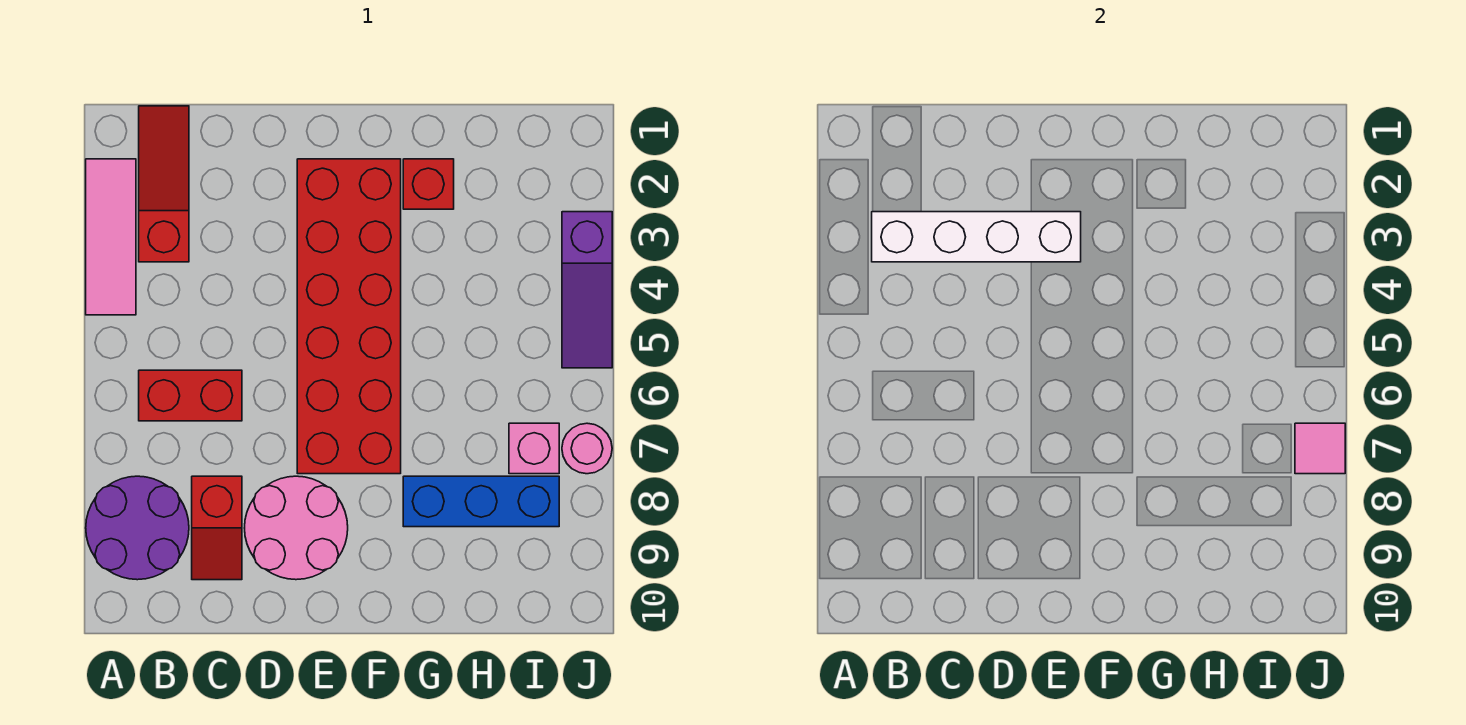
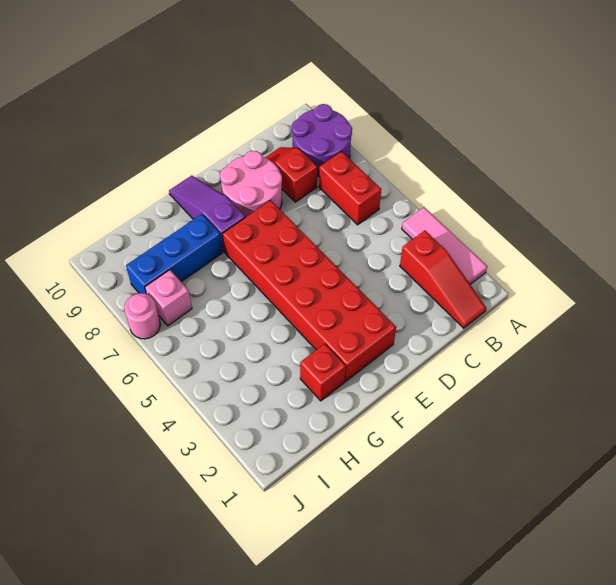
white brick B3:E3 level 2 -> none
red brick B6:C6 level 1 -> red brick B6:B7 level 1
purple slope J3:J5 level 1 top 3 -> purple slope F8:F10 level 1 top 8
pink tile J7 level 2 -> none

